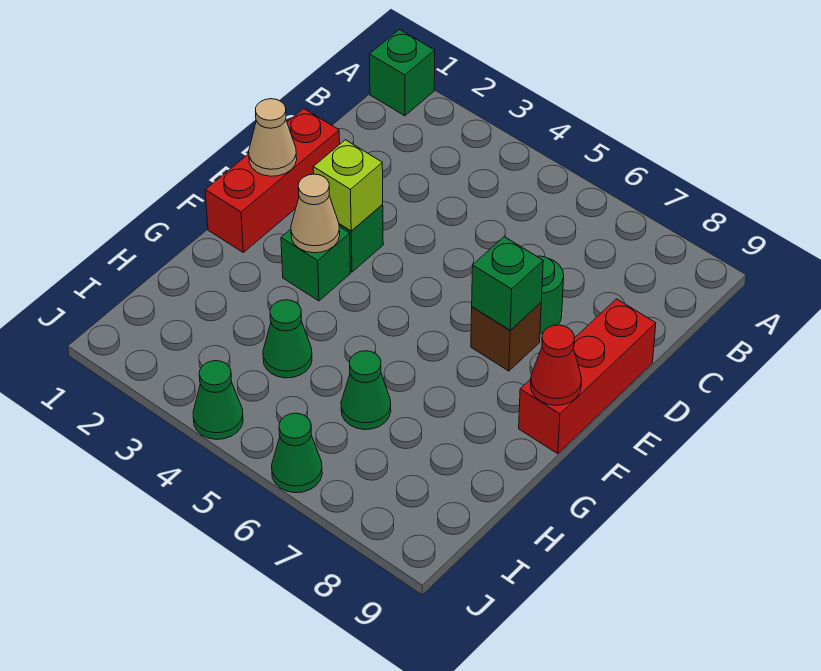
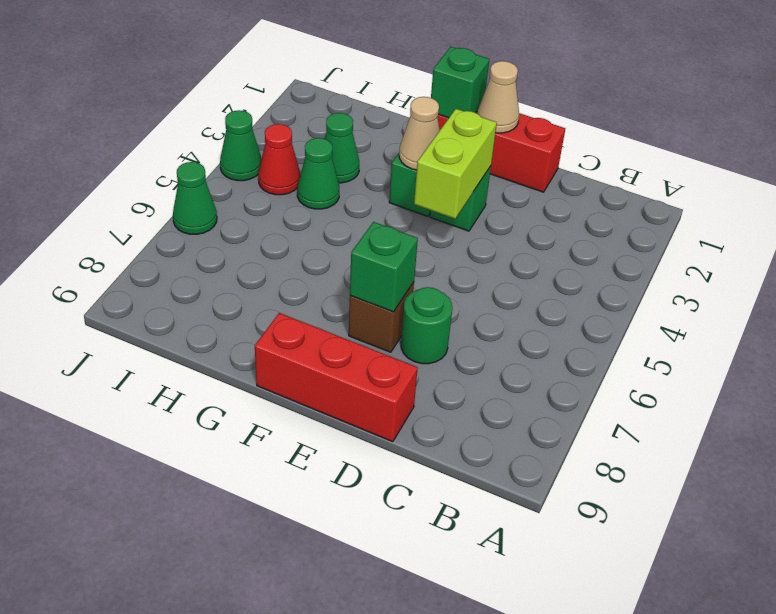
green brick A1 level 1 -> green brick F1 level 2
lime brick E3 level 2 -> lime brick E3:E4 level 2
red cone F9 level 2 -> red cone I4 level 1
green cone H6 level 1 -> green cone H3 level 1

